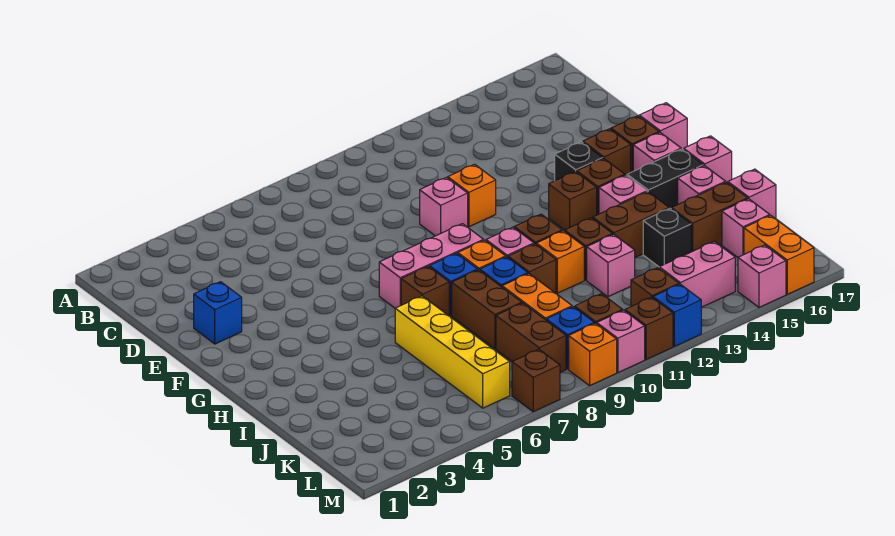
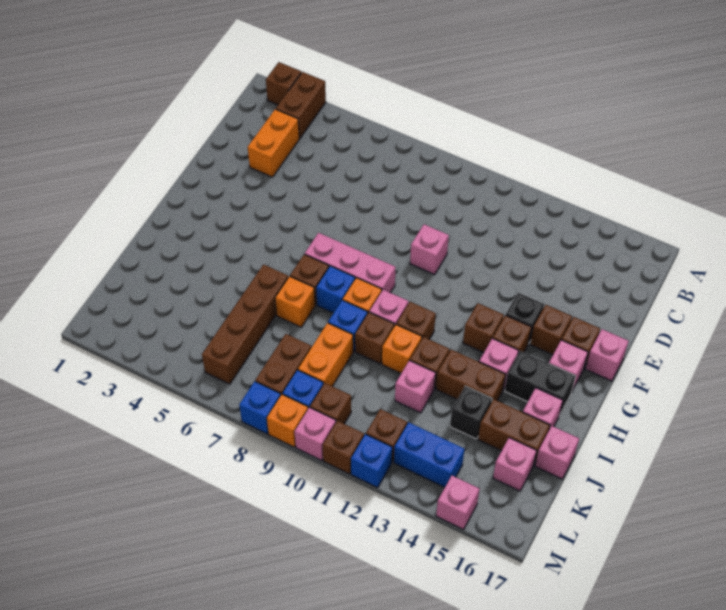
blue brick E2 level 1 -> blue brick M8 level 1
orange brick E11 level 1 -> orange brick I7 level 1
pink brick H17 level 1 -> none
yellow brick I6:L6 level 1 -> brown brick I6:L6 level 1
brown brick I8:J8 level 1 -> brown brick A3:B3 level 1
pink brick L13:L14 level 1 -> blue brick L13:L14 level 1
orange brick L16:M16 level 1 -> orange brick C3:D3 level 1
brown brick M7 level 1 -> brown brick A2 level 1

